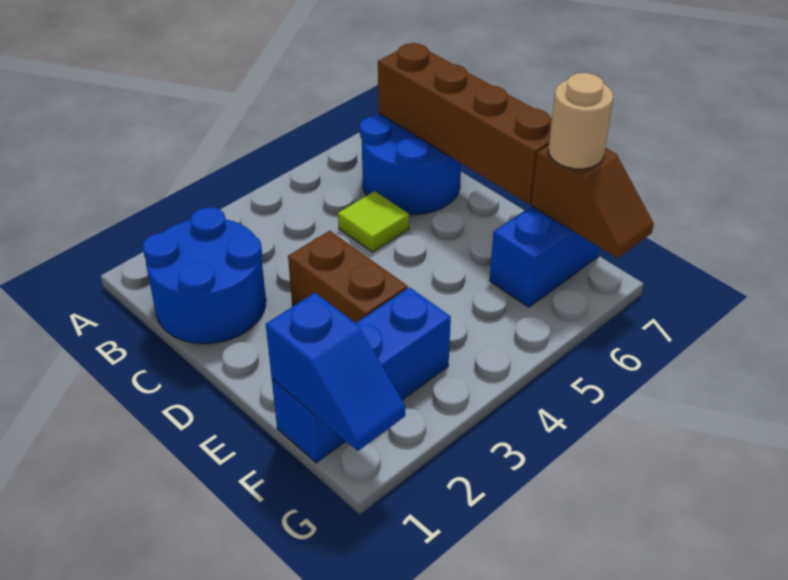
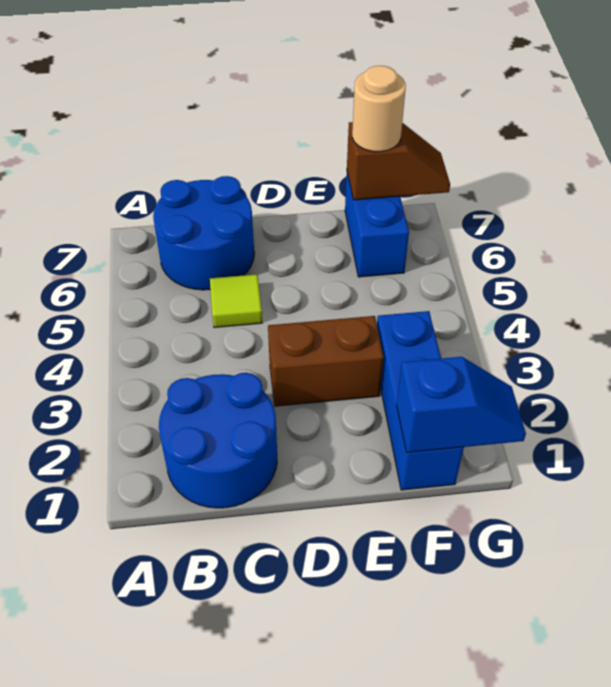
brown brick B7:E7 level 2 -> none

